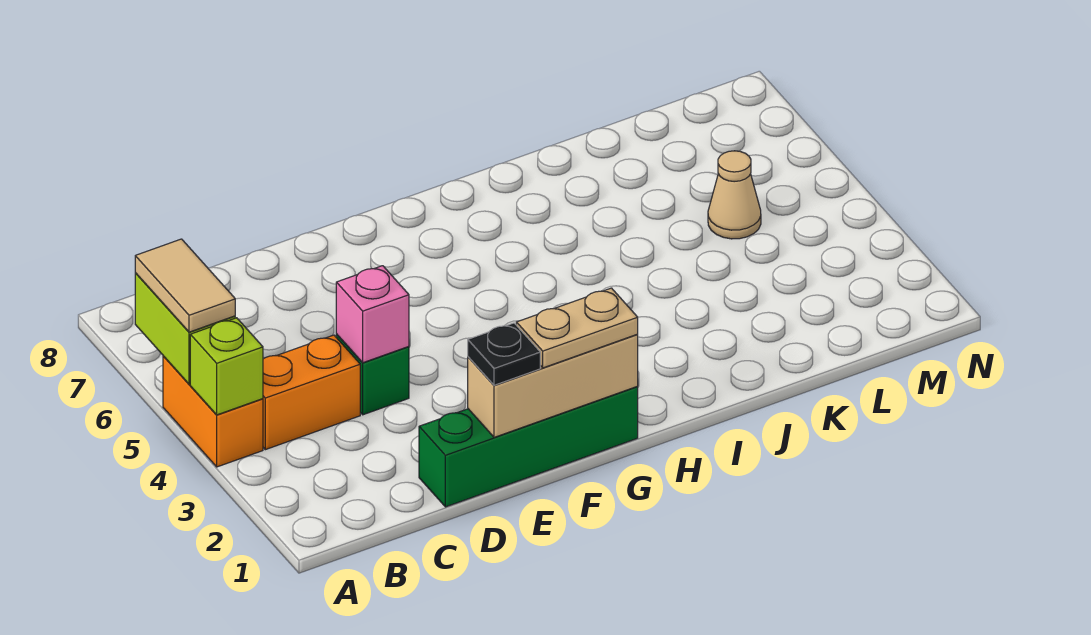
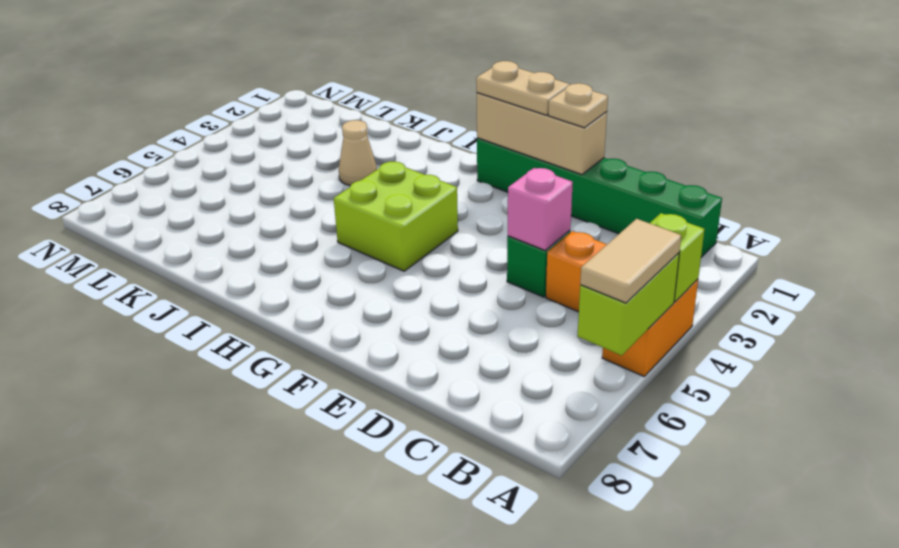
green brick D1:G1 level 1 -> green brick B1:G1 level 1
black plate E1 level 3 -> tan plate E1 level 3
none -> lime brick G4:H5 level 1
tan cone L5 level 1 -> tan cone J3 level 1

